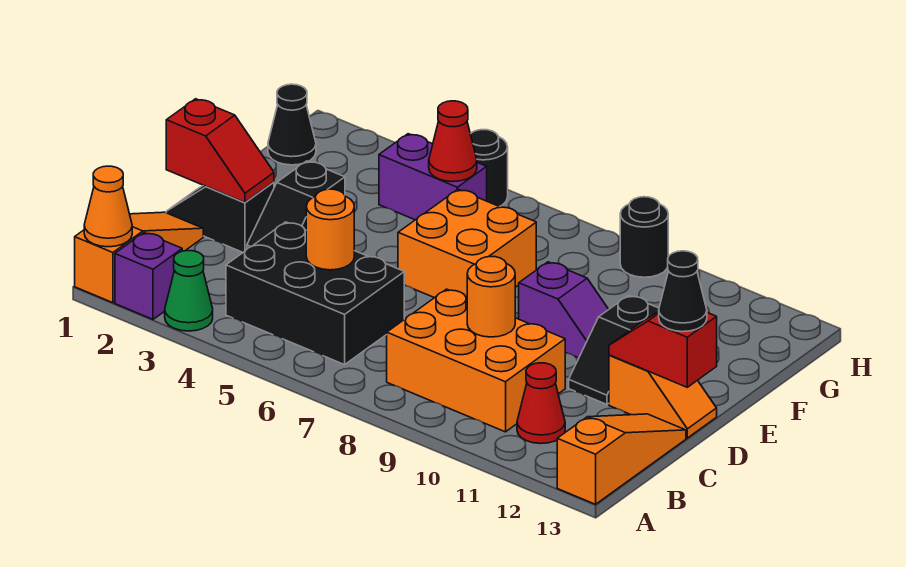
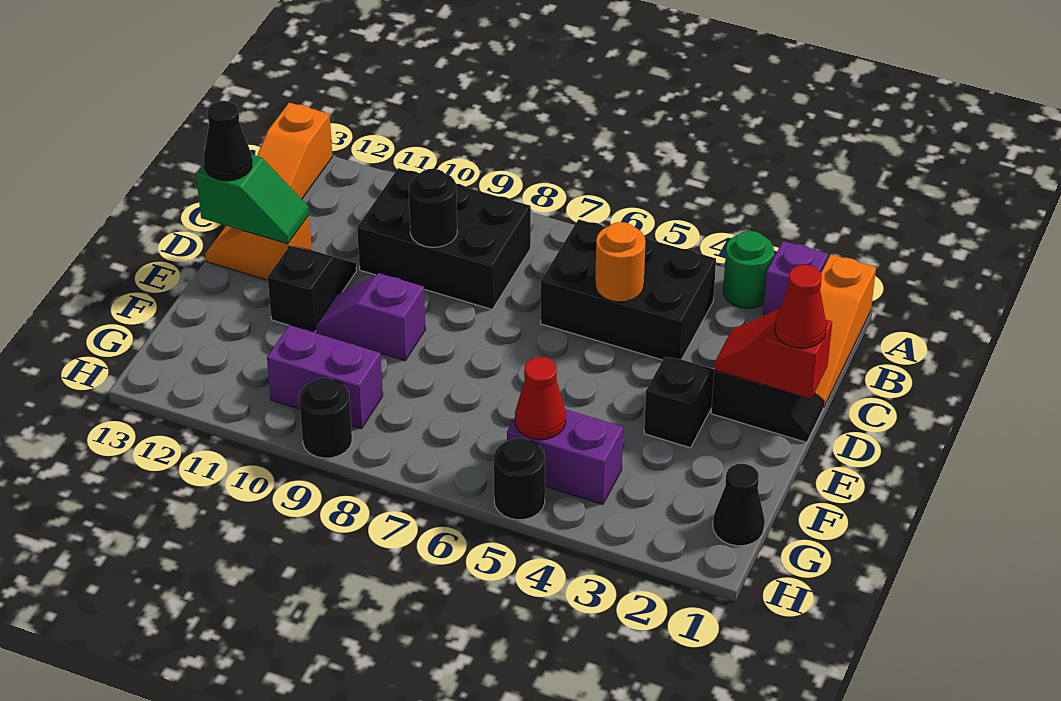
orange cone A1 level 2 -> none
green cone A3 level 1 -> green round brick A3 level 1
orange brick B8:C10 level 1 -> black brick B8:C10 level 1
red cone B11 level 1 -> red cone D1 level 3
orange round brick C9 level 2 -> black round brick C9 level 2
red slope D12:D13 level 2 top 13 -> green slope D12:D13 level 2 top 13
orange brick E6:F7 level 1 -> none
none -> purple brick G9:G10 level 1

